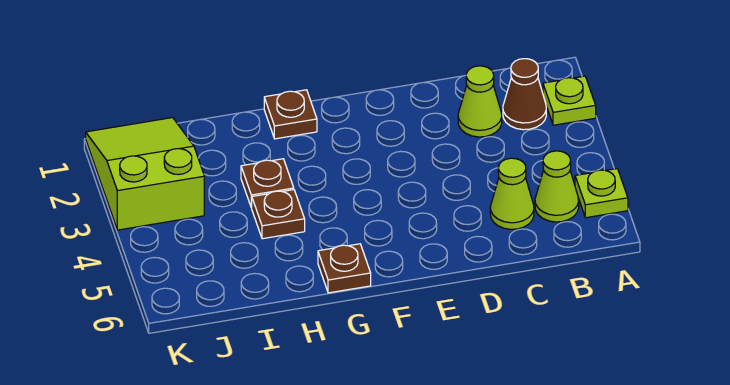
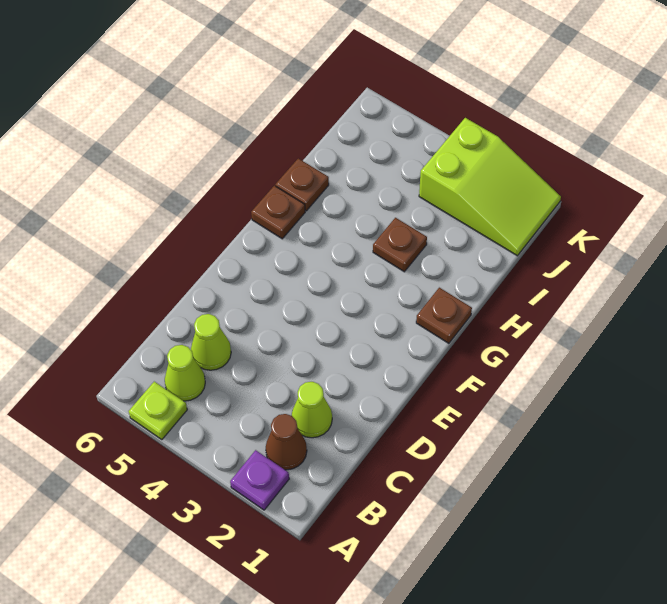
lime plate A2 level 1 -> purple plate A2 level 1
brown plate H4 level 1 -> brown plate H6 level 1

